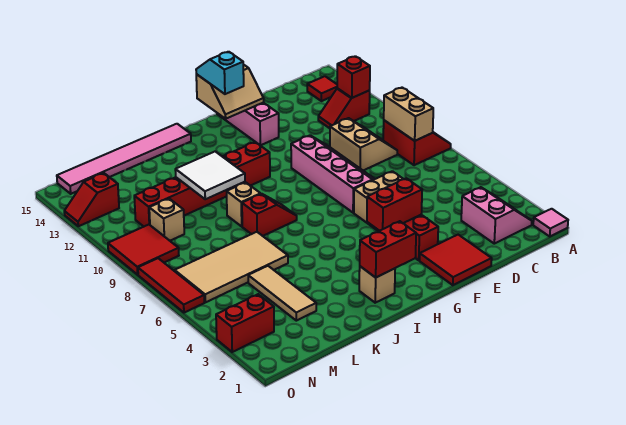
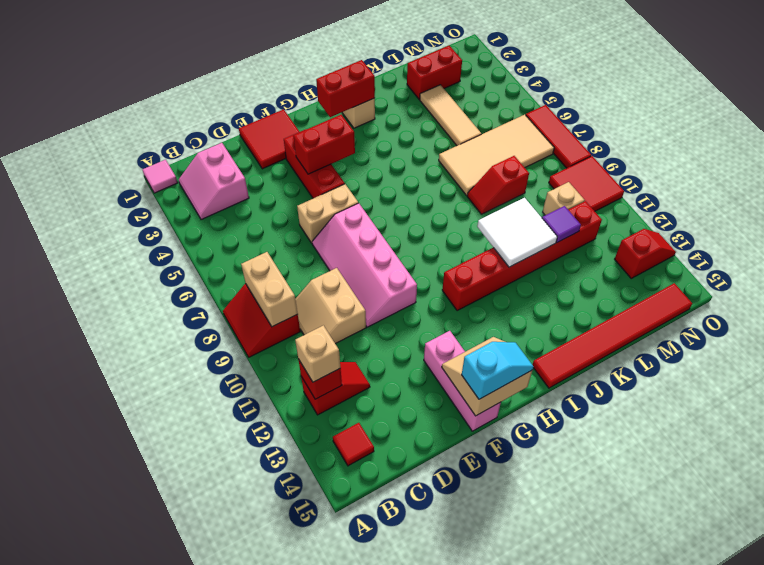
cyan slope G14:G15 level 3 top 14 -> cyan slope F15:G15 level 3 top F
red slope I8:J8 level 1 top J -> red slope K8:L8 level 1 top L
pink tile I15:N15 level 1 -> red tile I15:N15 level 1
tan brick J9 level 1 -> tan brick B12 level 3
none -> purple tile L11 level 2
red brick N3:O3 level 1 -> red brick L2:M2 level 1

